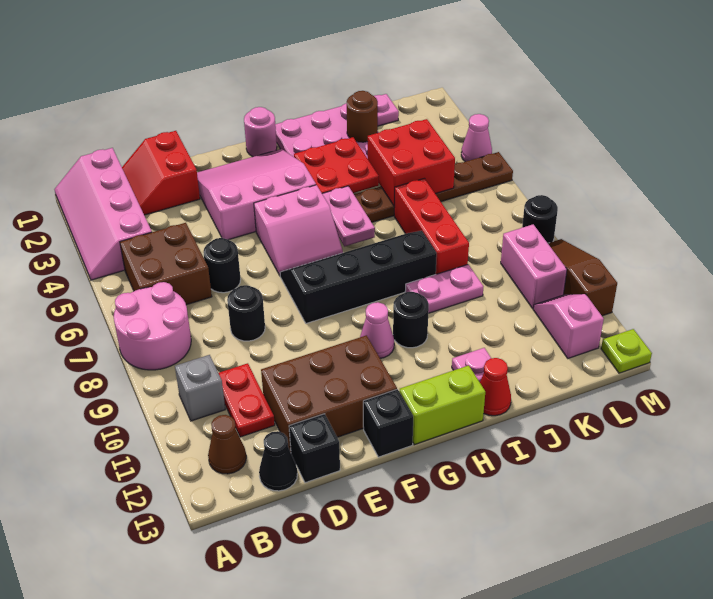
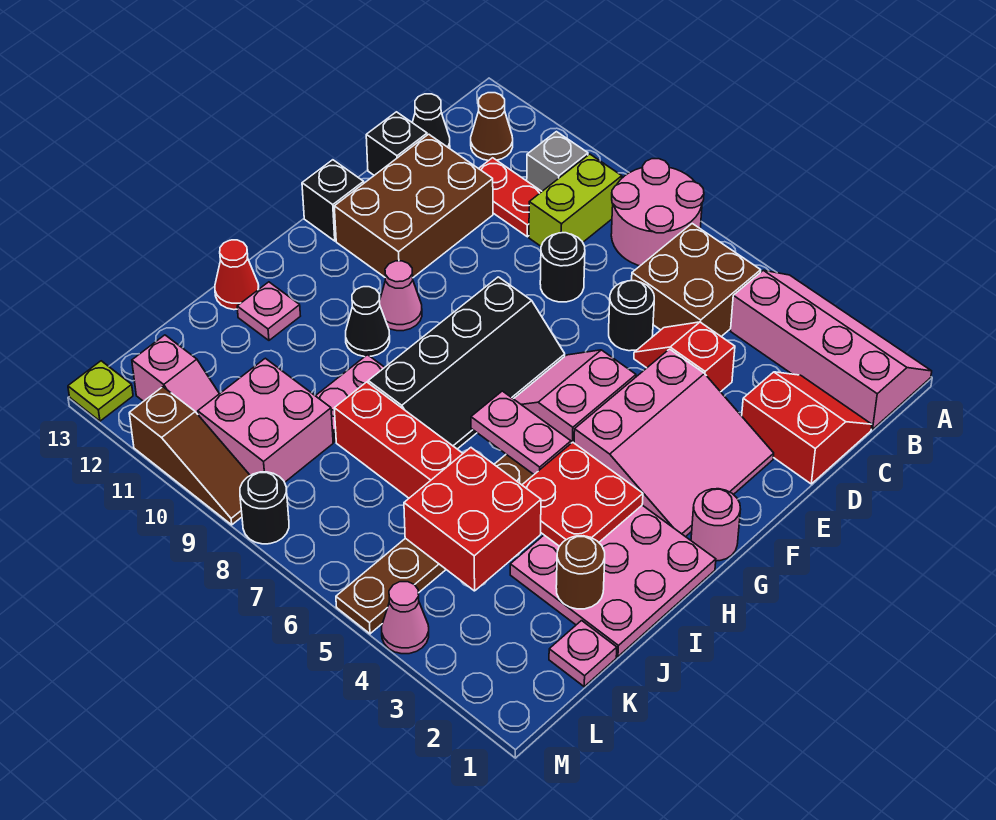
none -> red slope D4:D5 level 1 top 4
lime brick G13:H13 level 1 -> lime brick B9:C9 level 1
black round brick H10 level 1 -> black cone H10 level 1
pink brick L9:L10 level 1 -> pink brick K9:L10 level 1

